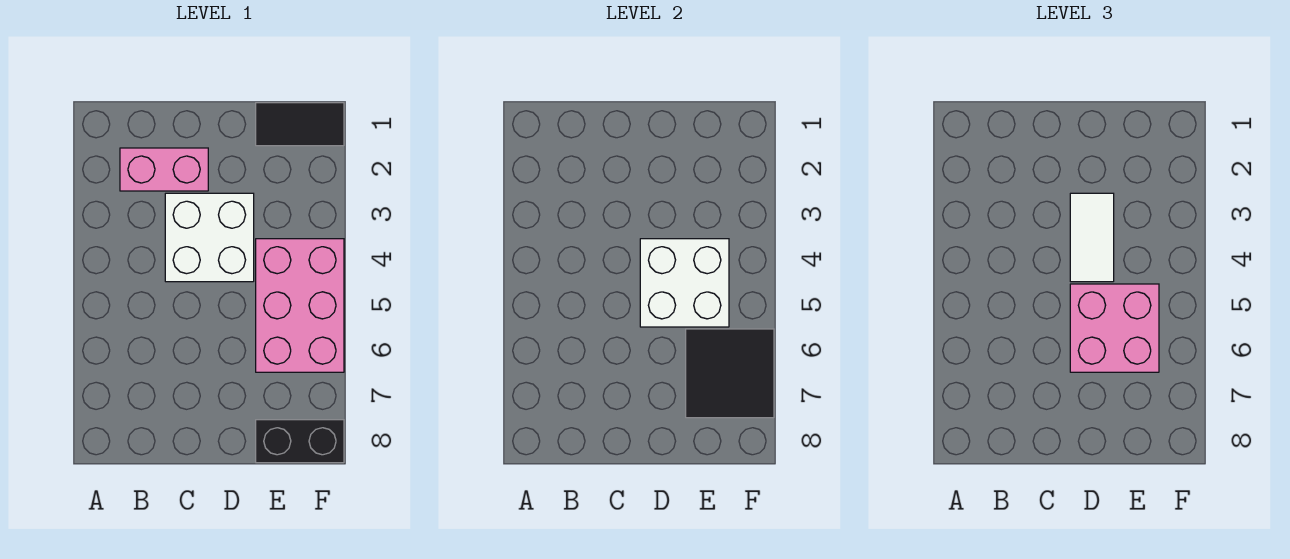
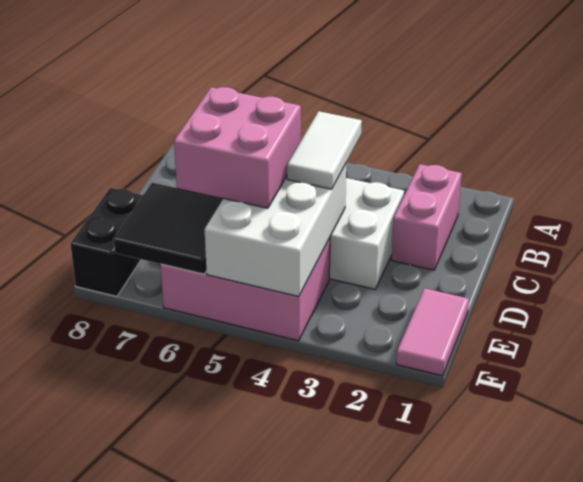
white tile D3:D4 level 3 -> white tile C4:D4 level 3
white brick D4:E5 level 2 -> white brick D4:F5 level 2
black tile E1:F1 level 1 -> pink tile E1:F1 level 1

